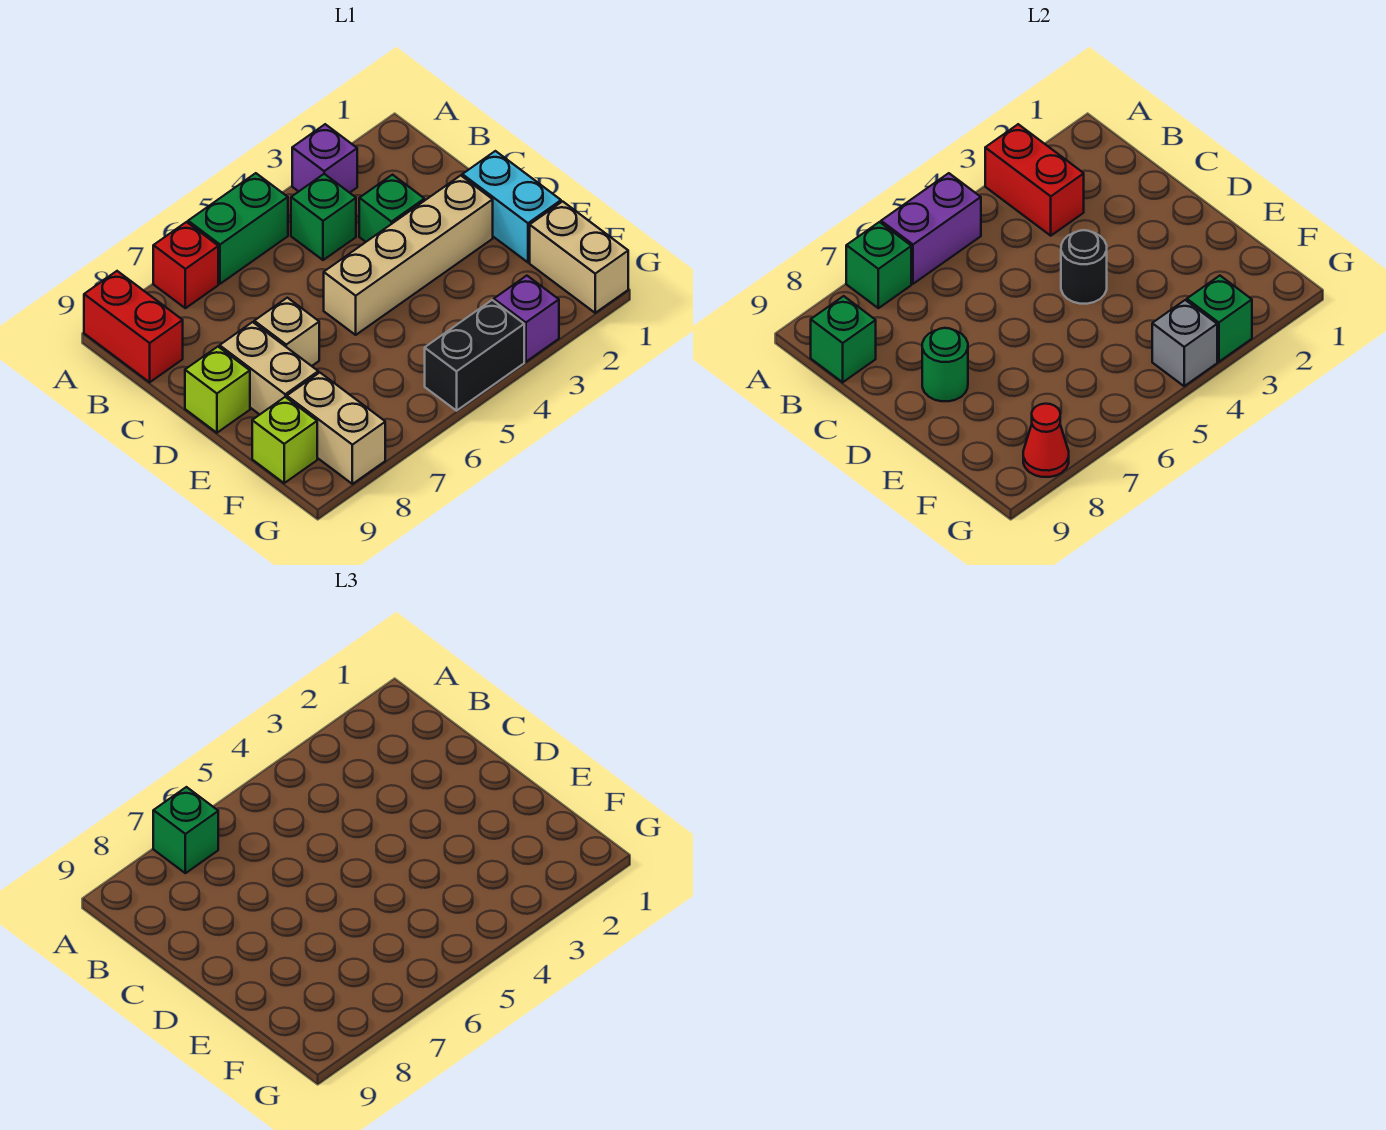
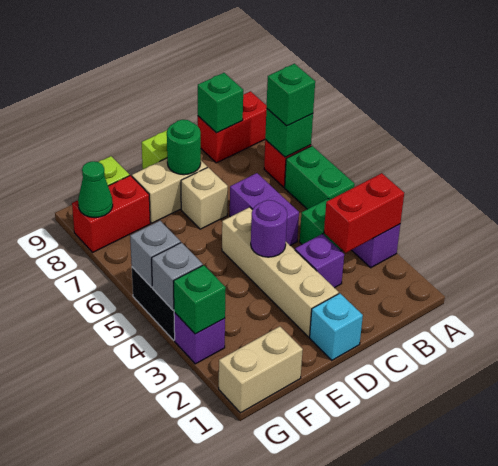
purple brick A5:A6 level 2 -> purple brick C5:C6 level 1
green brick C3 level 1 -> purple brick C3 level 1
cyan brick D1:E1 level 1 -> cyan brick D1 level 1
black round brick D4 level 2 -> purple round brick D4 level 2
tan brick F8:G8 level 1 -> red brick F8:G8 level 1
none -> grey brick G5 level 2
red cone G8 level 2 -> green cone G8 level 2

